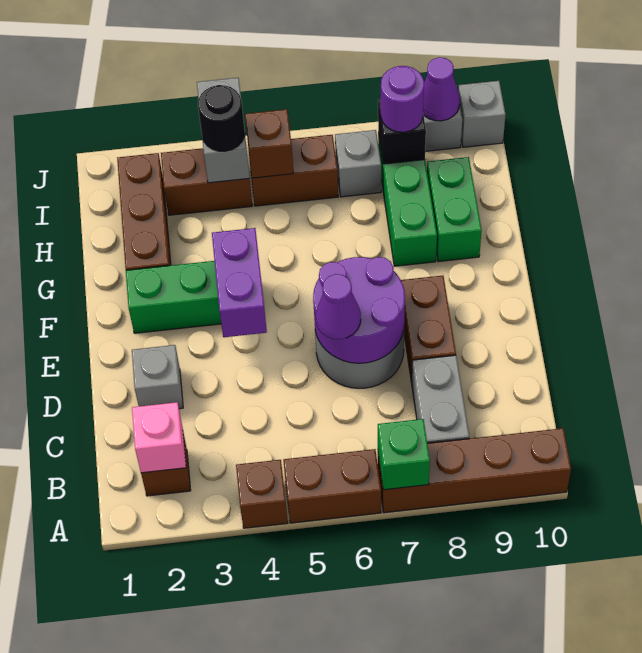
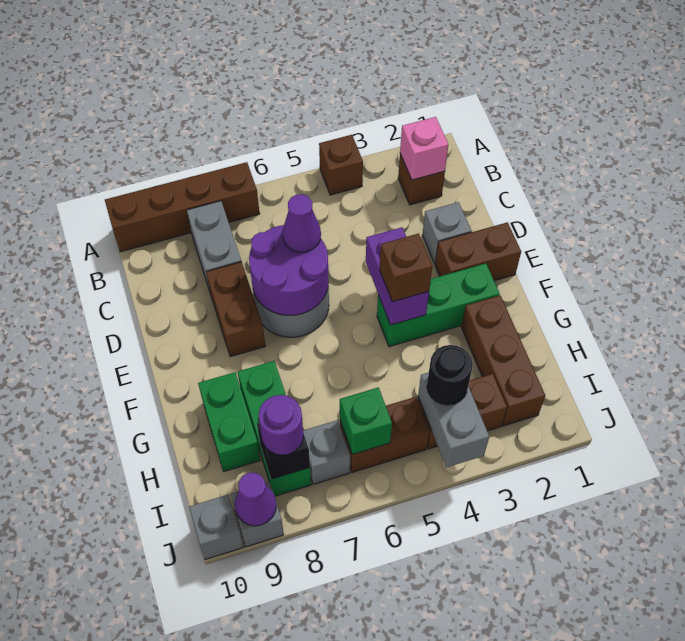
brown brick A5:A6 level 1 -> brown brick E1:E2 level 1
green brick A7 level 2 -> green brick I6 level 2
brown brick I5 level 2 -> brown brick F4 level 3

